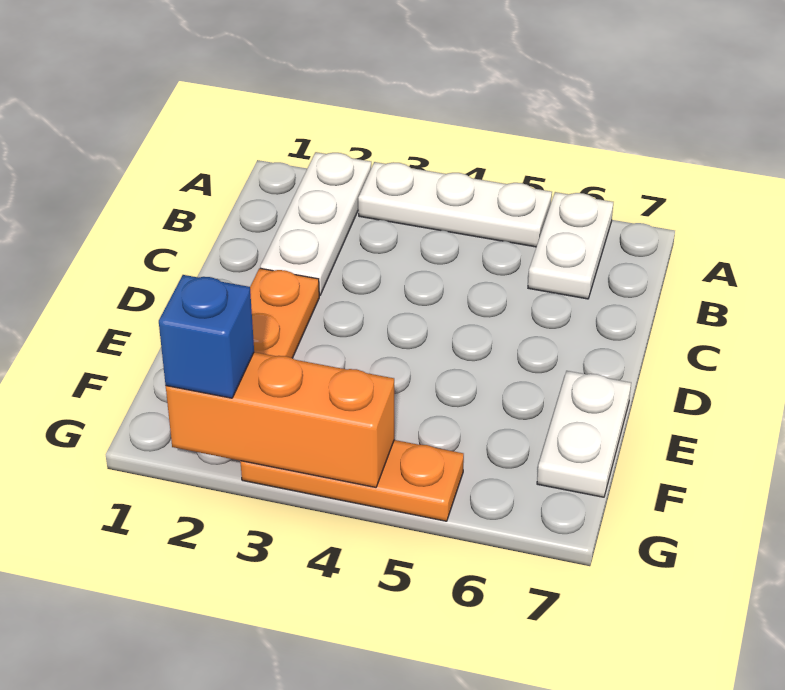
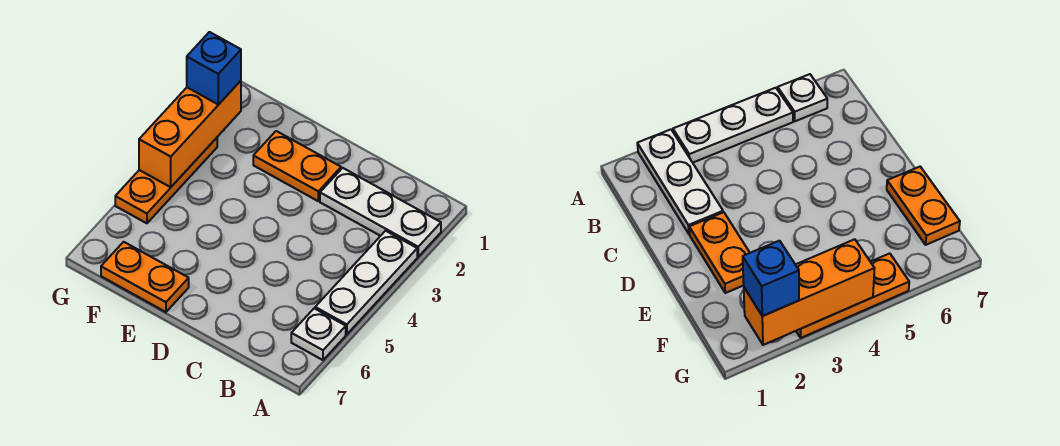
white plate A6:B6 level 1 -> white plate A6 level 1
white plate E7:F7 level 1 -> orange plate E7:F7 level 1

